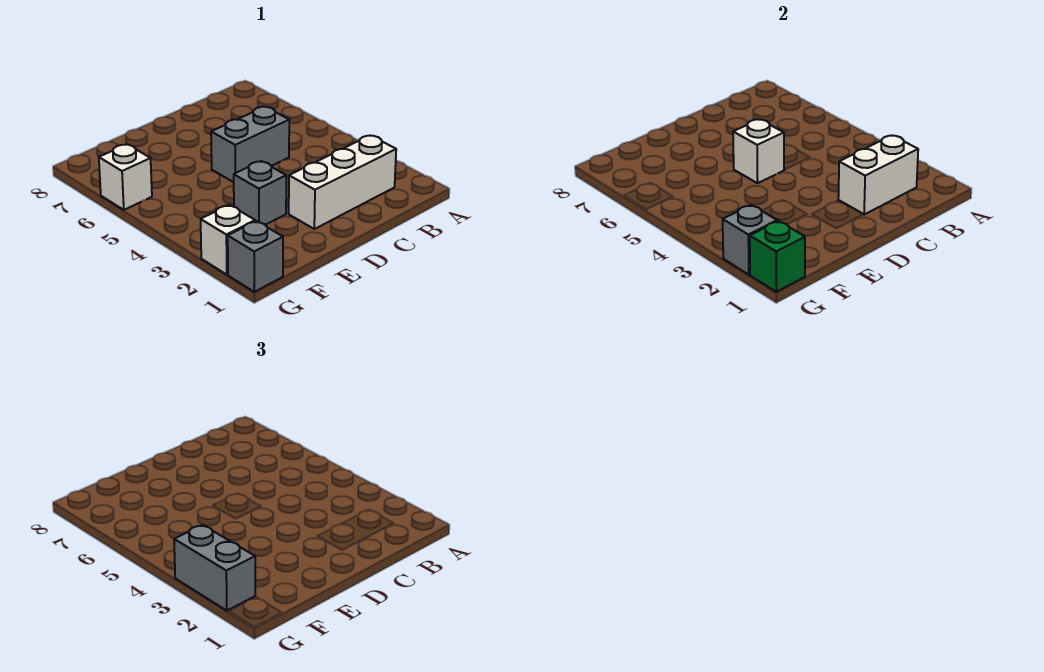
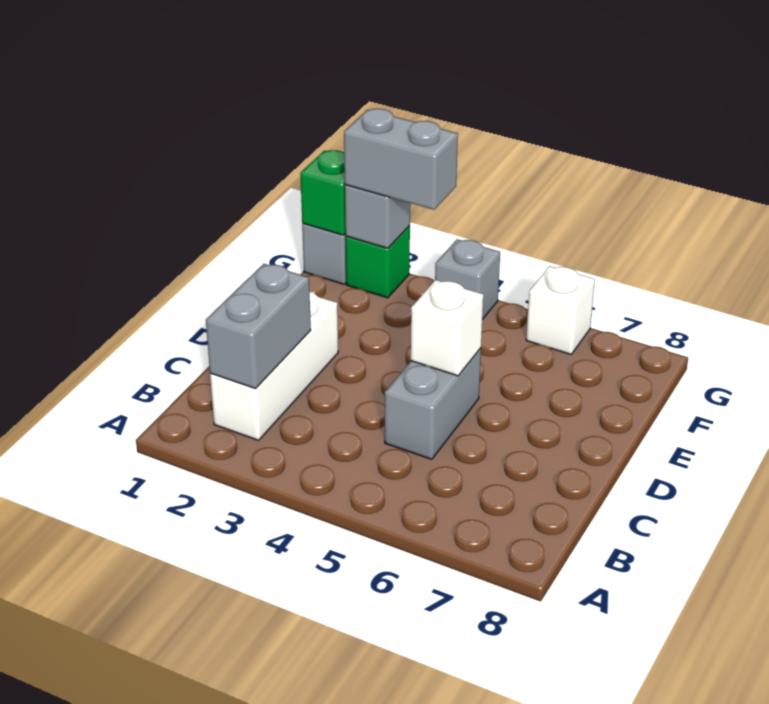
white brick B2:C2 level 2 -> grey brick B2:C2 level 2
grey brick E3 level 1 -> grey brick G4 level 1
white brick G2 level 1 -> green brick G2 level 1

